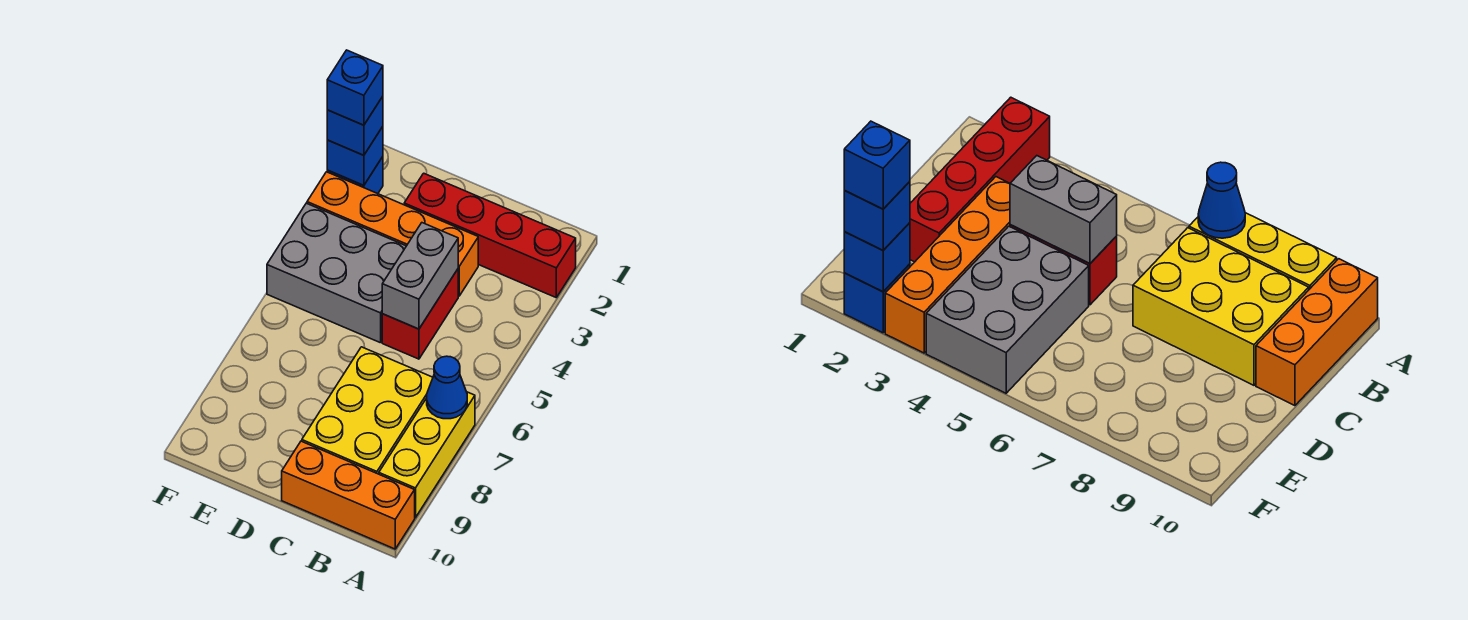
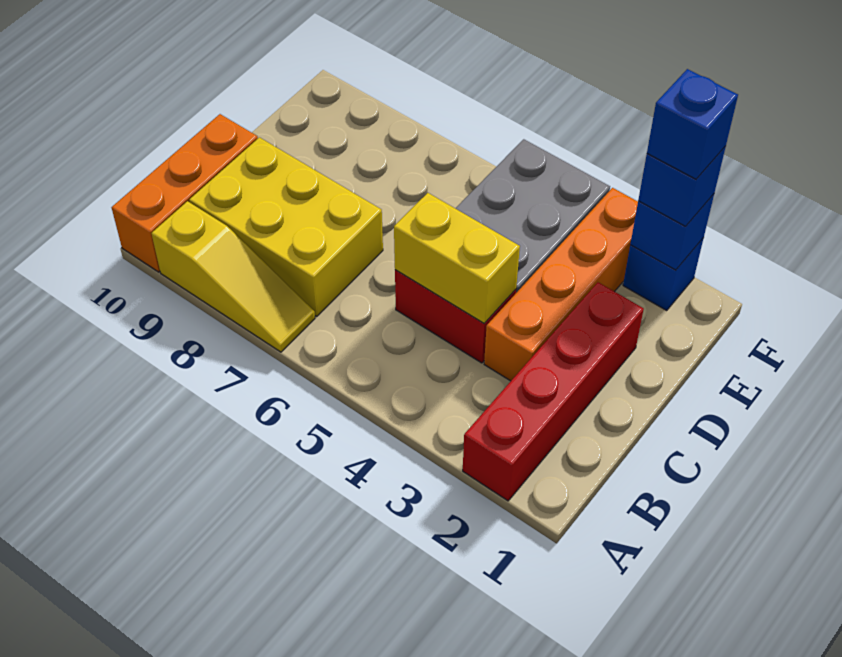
yellow brick A7:A9 level 1 -> yellow slope A7:A9 level 1 top 9
blue cone A7 level 2 -> none
grey brick C4:C5 level 2 -> yellow brick C4:C5 level 2

